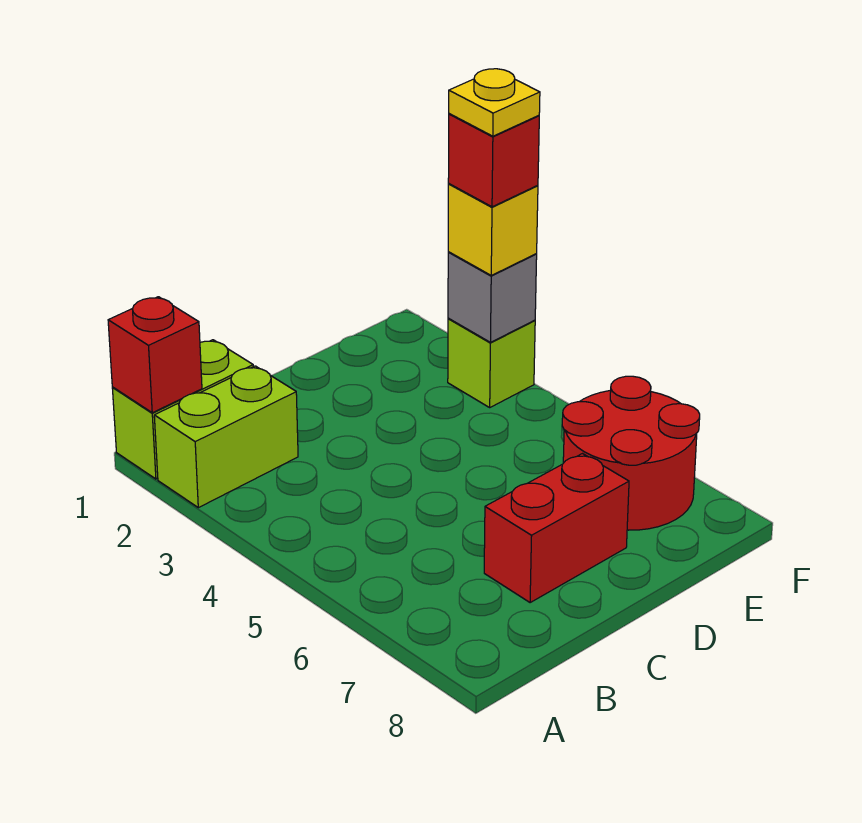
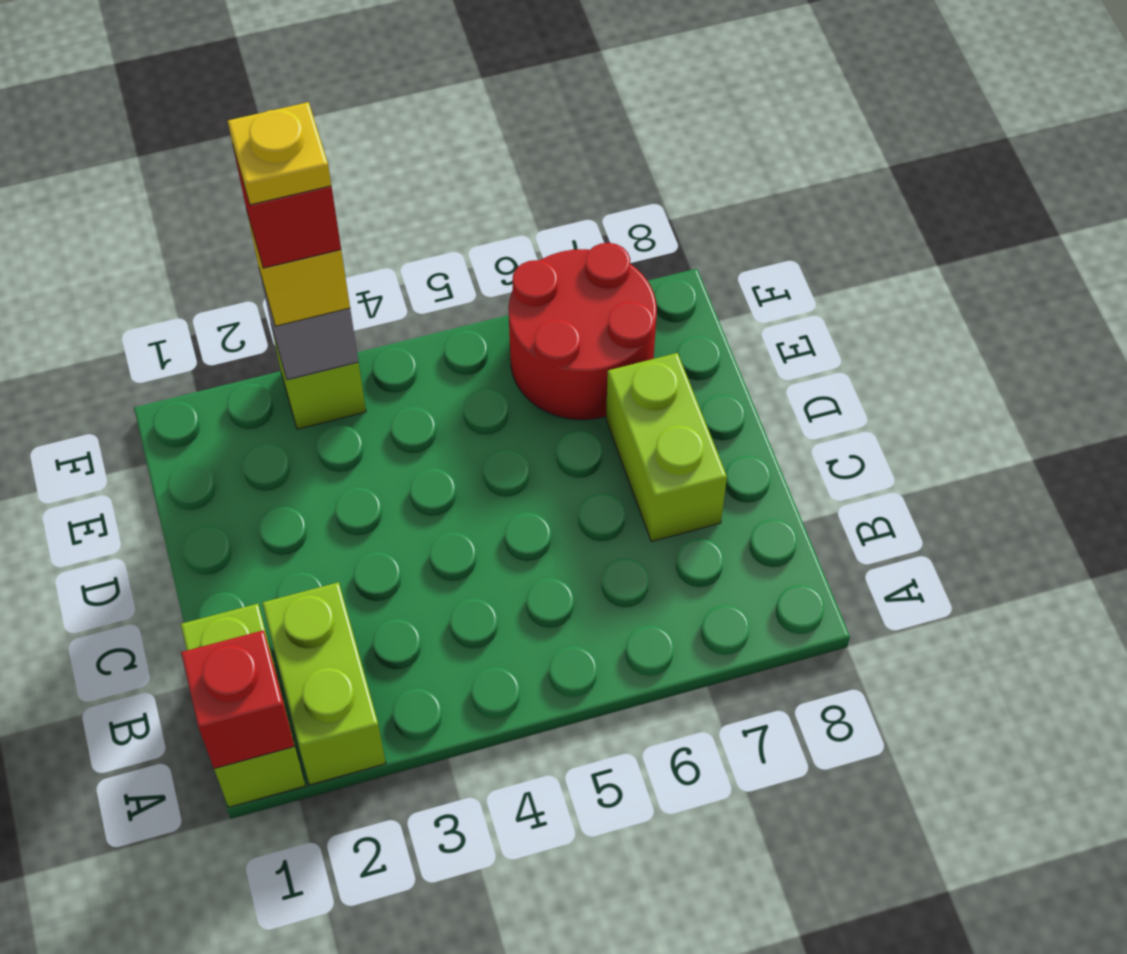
red brick C7:D7 level 1 -> lime brick C7:D7 level 1

